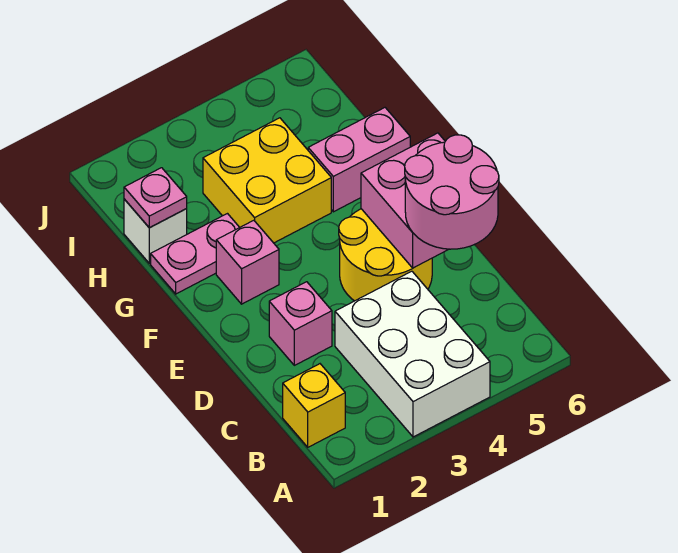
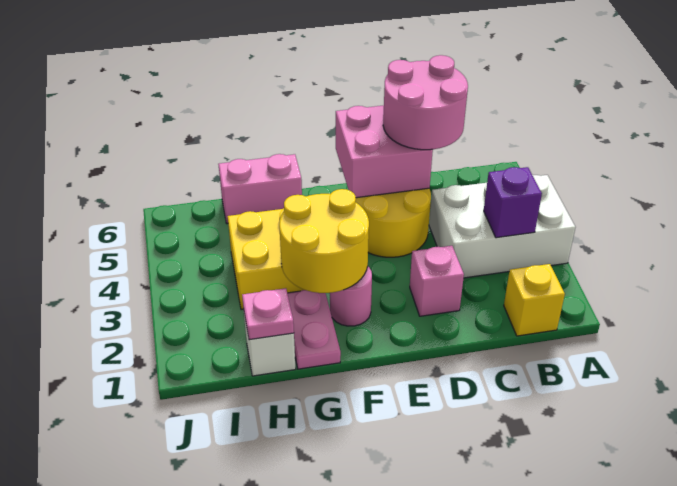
none -> purple brick B3 level 2
pink brick F2 level 1 -> pink round brick F2 level 1
none -> yellow round brick F2:G3 level 2
pink brick G5:G6 level 1 -> pink brick G6:H6 level 1

